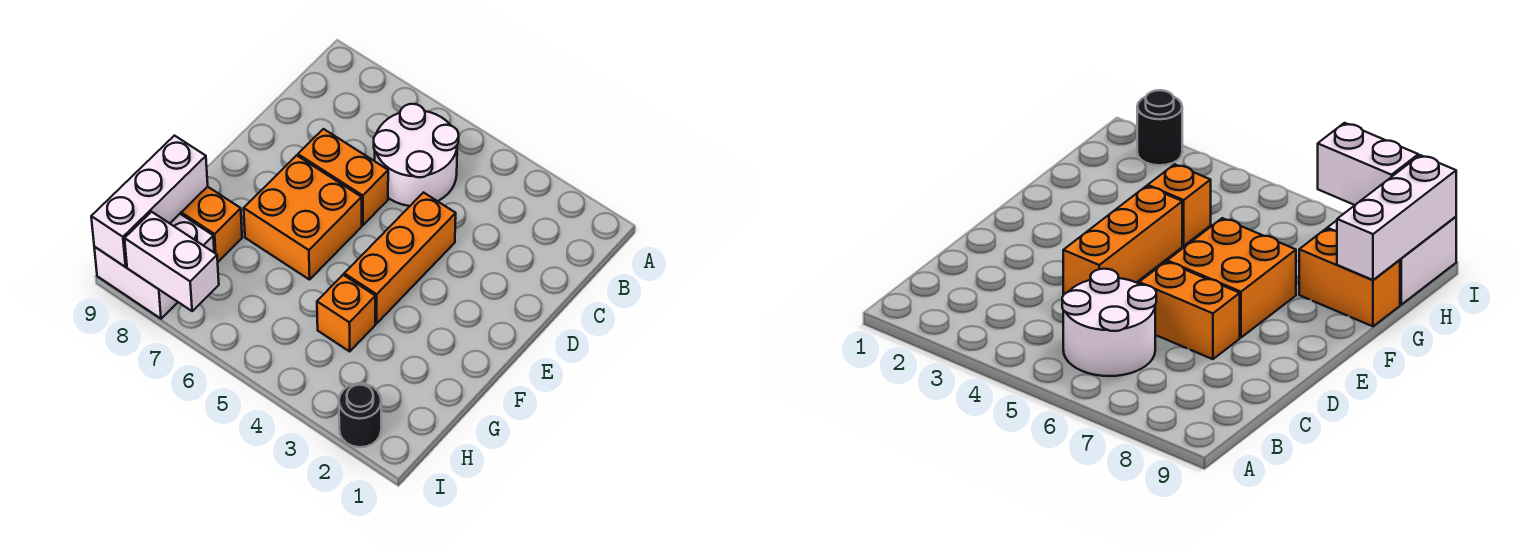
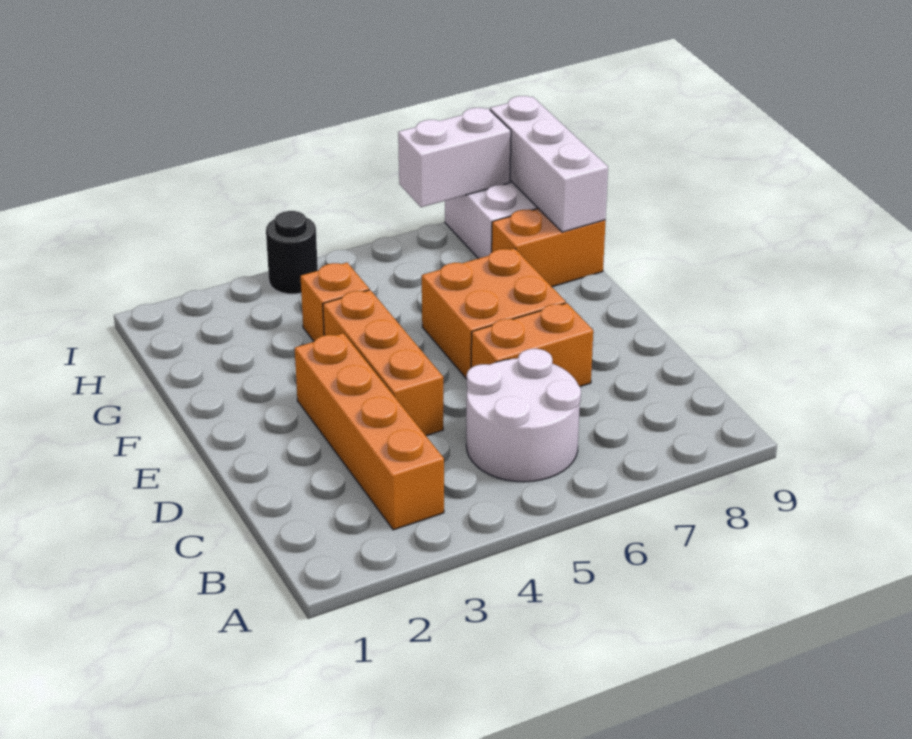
none -> orange brick B3:E3 level 1
black round brick I2 level 1 -> black round brick I4 level 1

